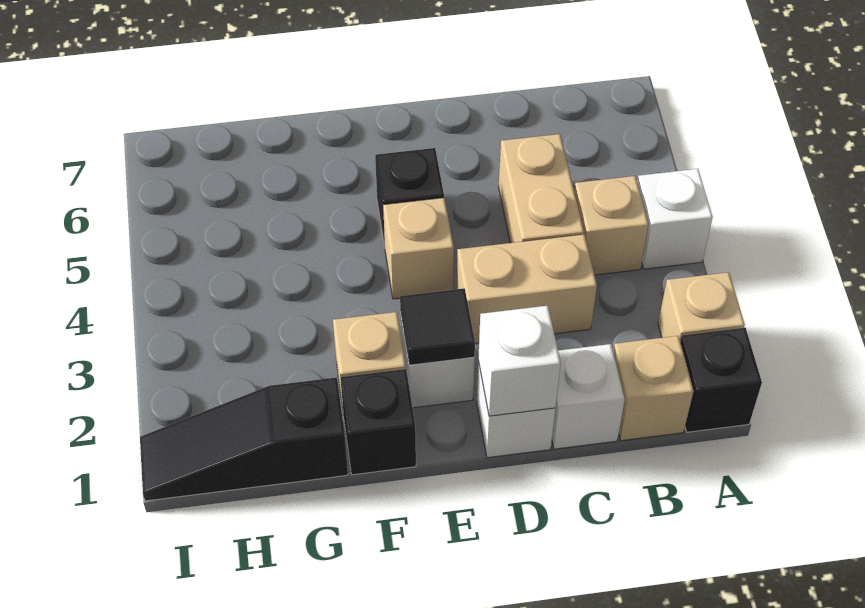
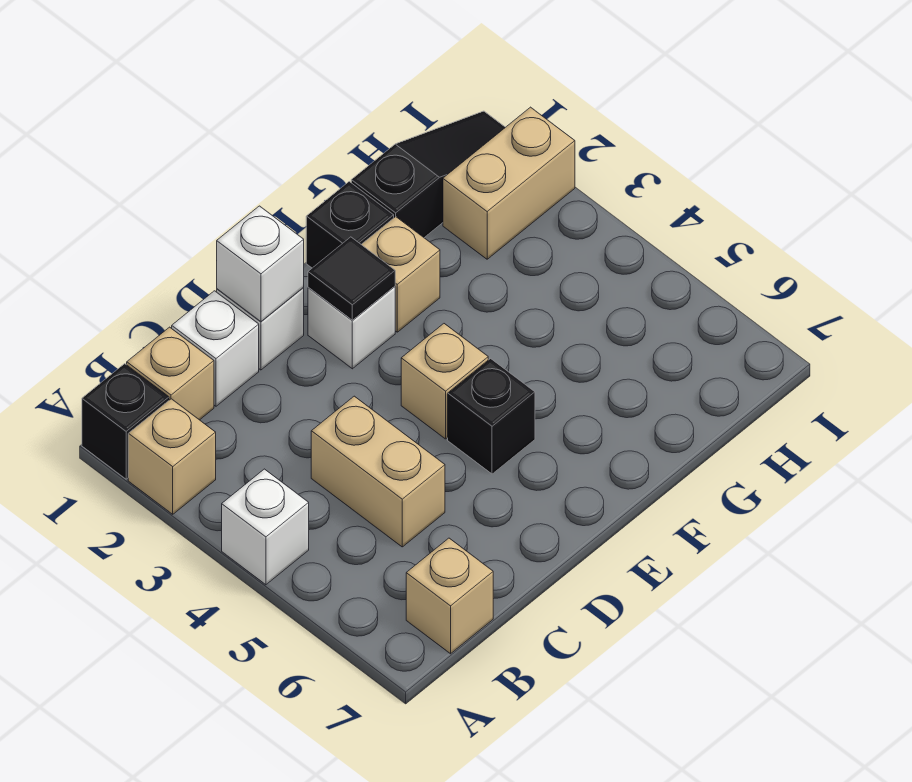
tan brick B4 level 1 -> tan brick B7 level 1
tan brick C3:D3 level 1 -> tan brick H2:I2 level 1

